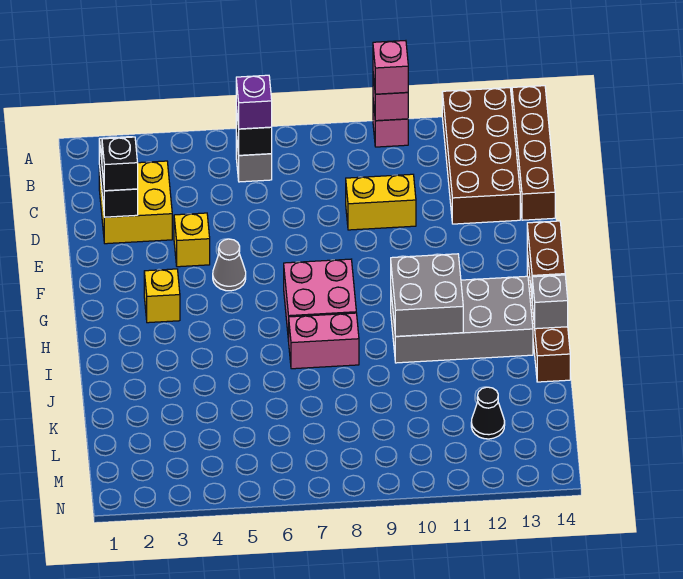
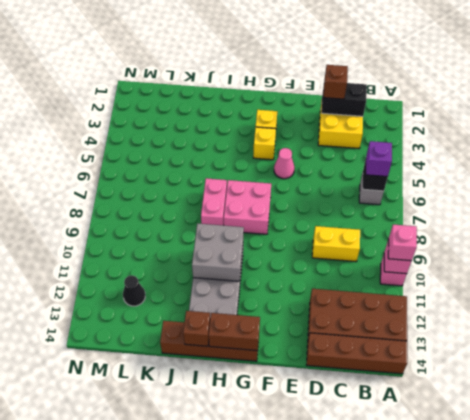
black brick D2 level 3 -> brown brick D2 level 3
yellow brick D9:D10 level 1 -> yellow brick C9:D9 level 1
yellow brick E4 level 1 -> yellow brick G4 level 1
grey cone F5 level 1 -> pink cone F5 level 1
grey brick I14 level 2 -> brown brick I14 level 2

